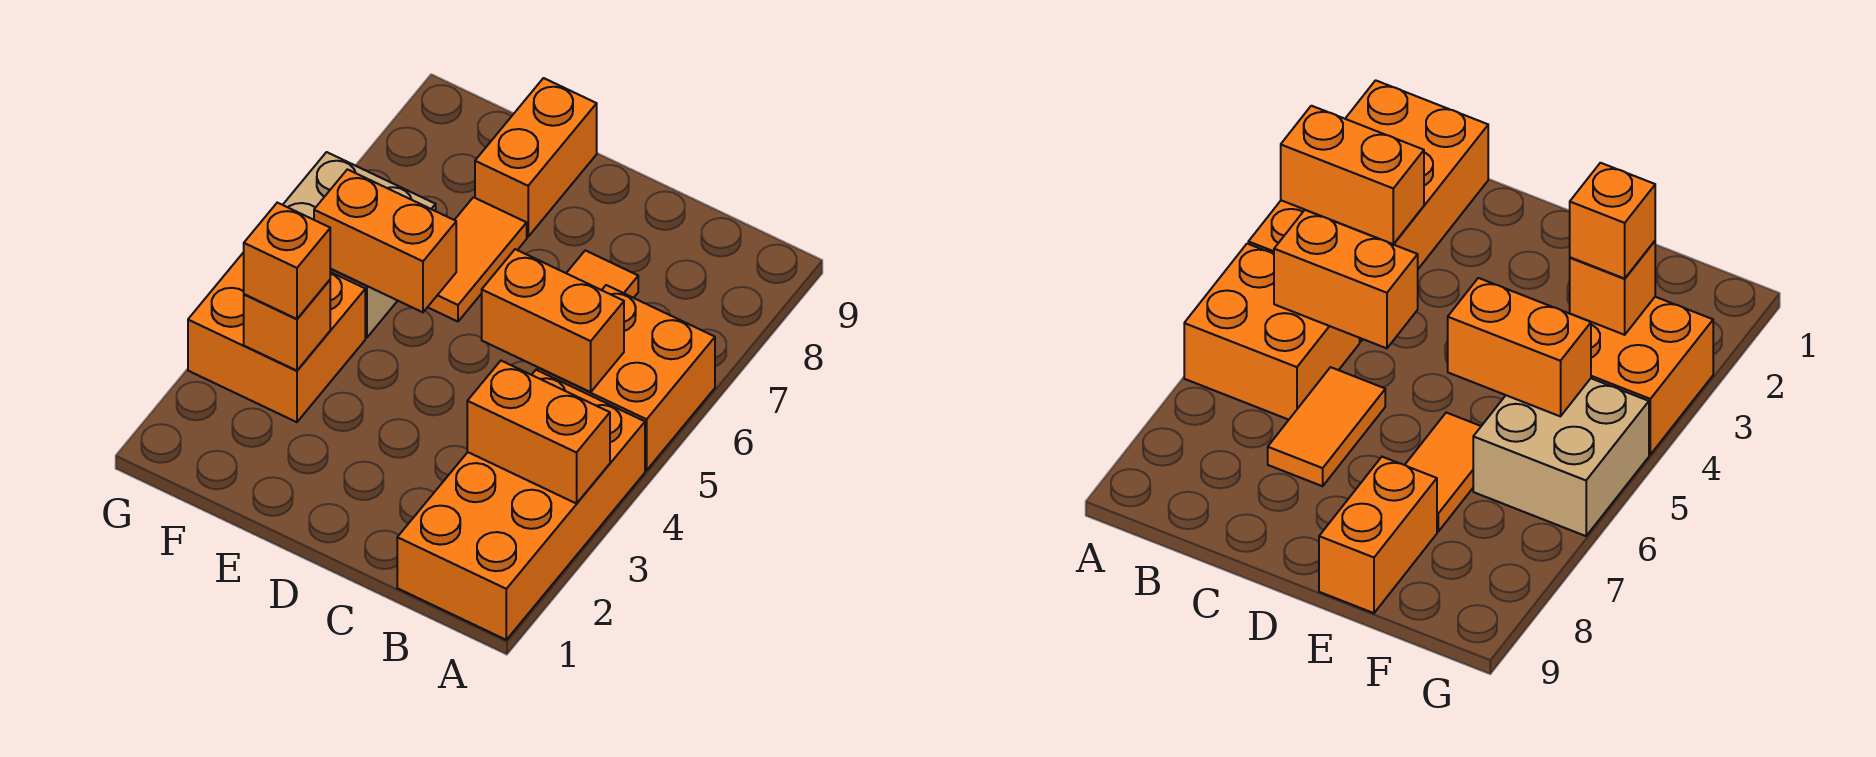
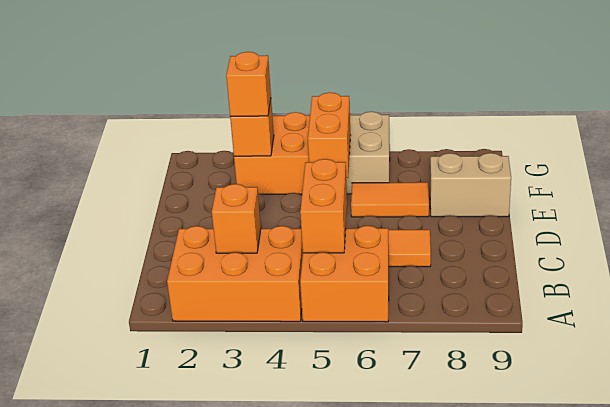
orange brick A1:B4 level 1 -> orange brick A2:B4 level 1
orange brick A3:B3 level 2 -> orange brick B3 level 2
orange brick E8:E9 level 1 -> tan brick E8:E9 level 1

